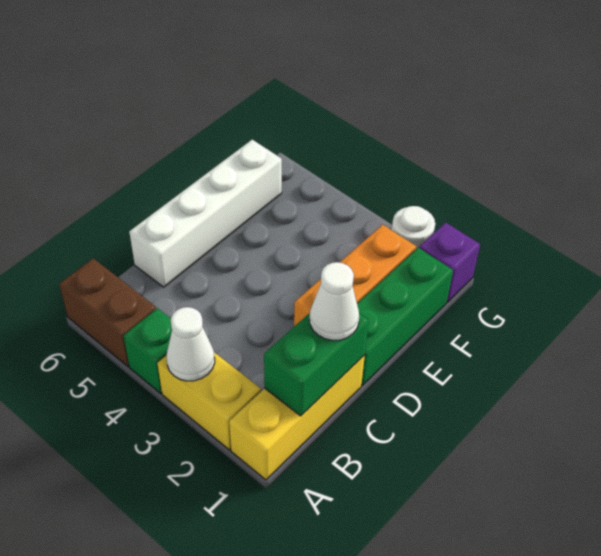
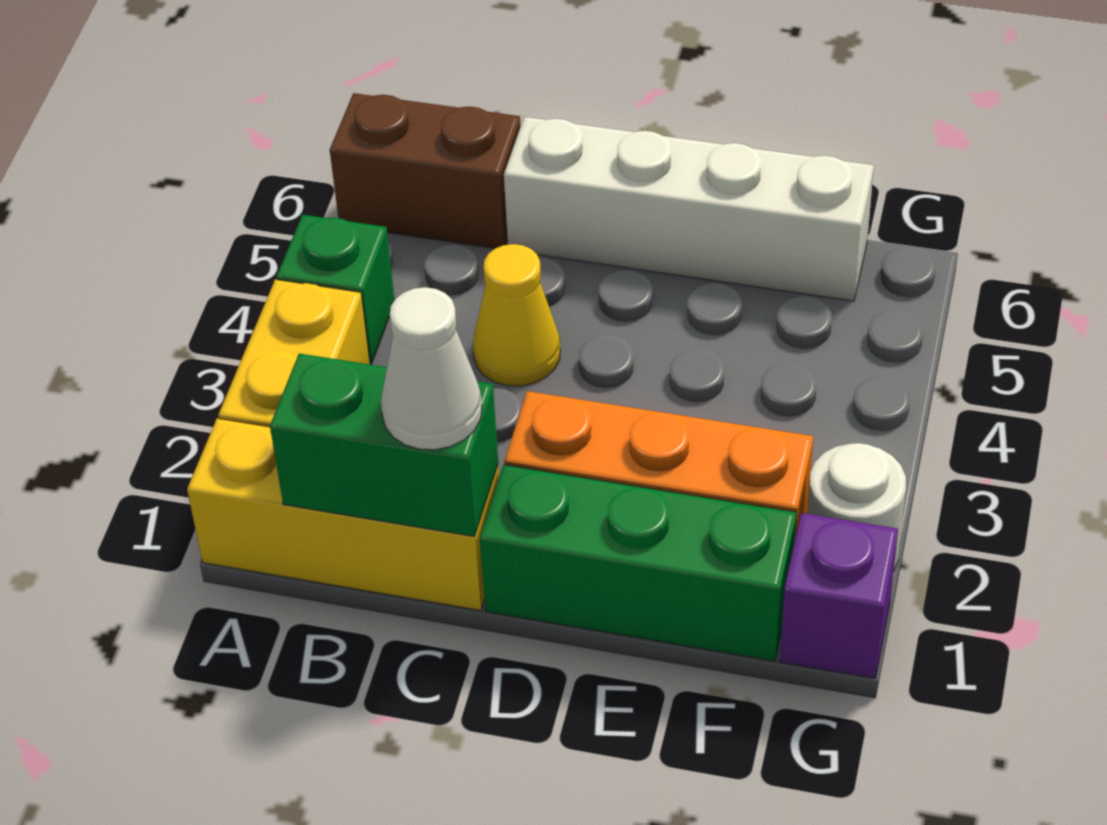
white cone A3 level 2 -> none
brown brick A5:A6 level 1 -> brown brick A6:B6 level 1
none -> yellow cone C4 level 1

